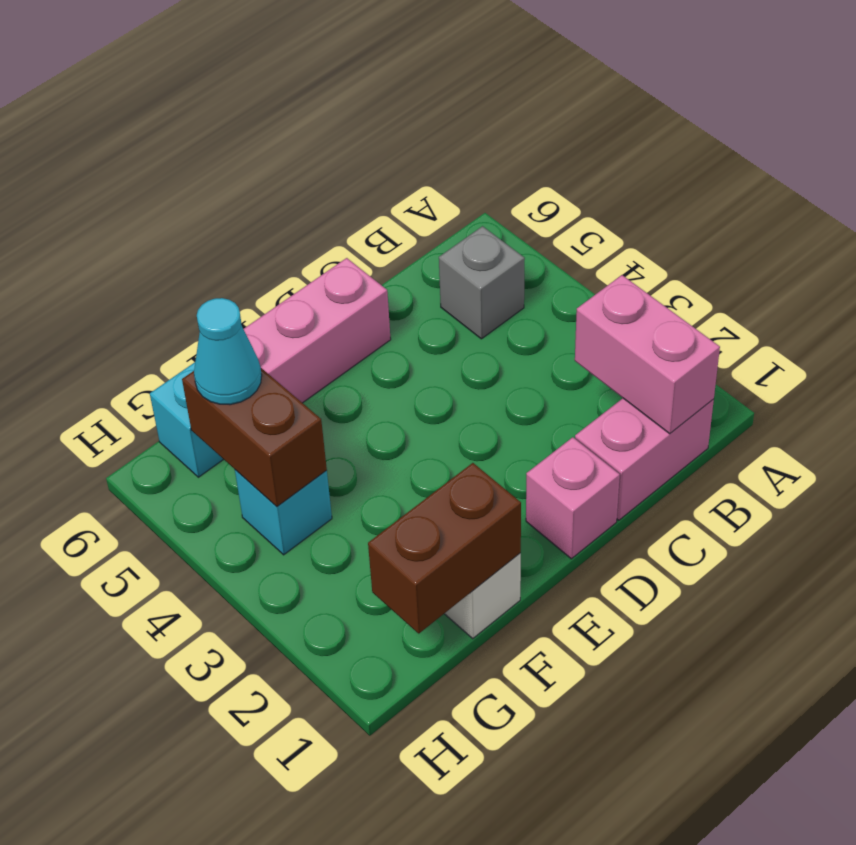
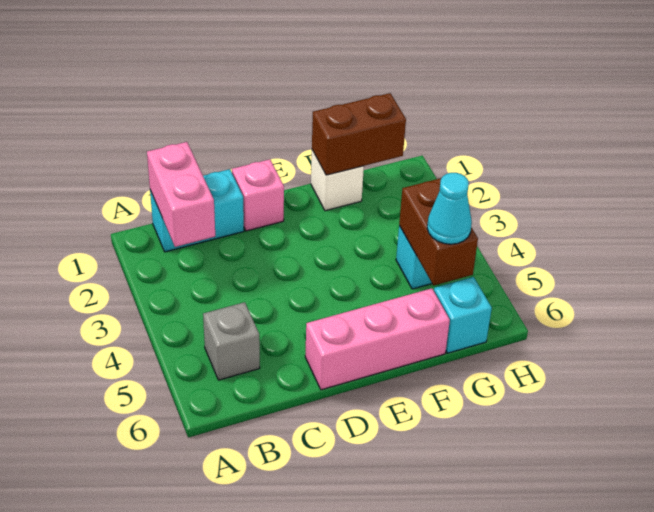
pink brick B1:C1 level 1 -> cyan brick B1:C1 level 1

